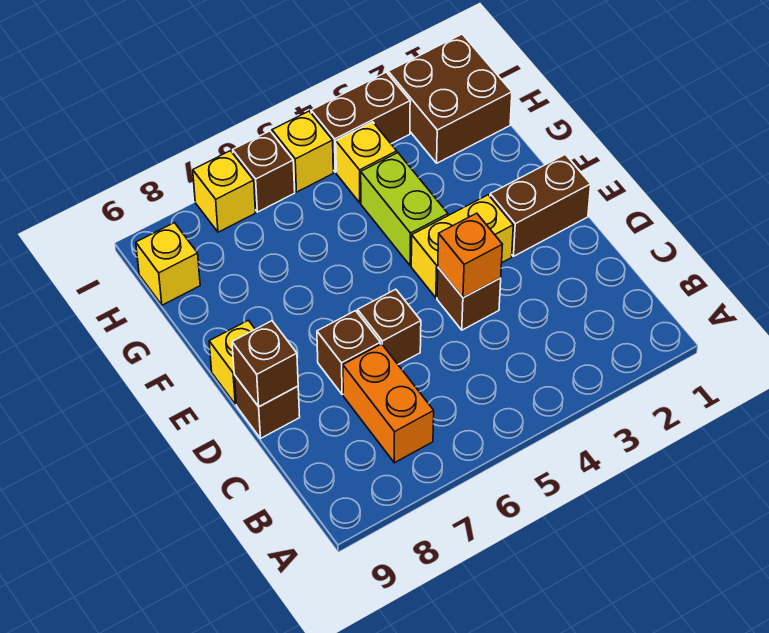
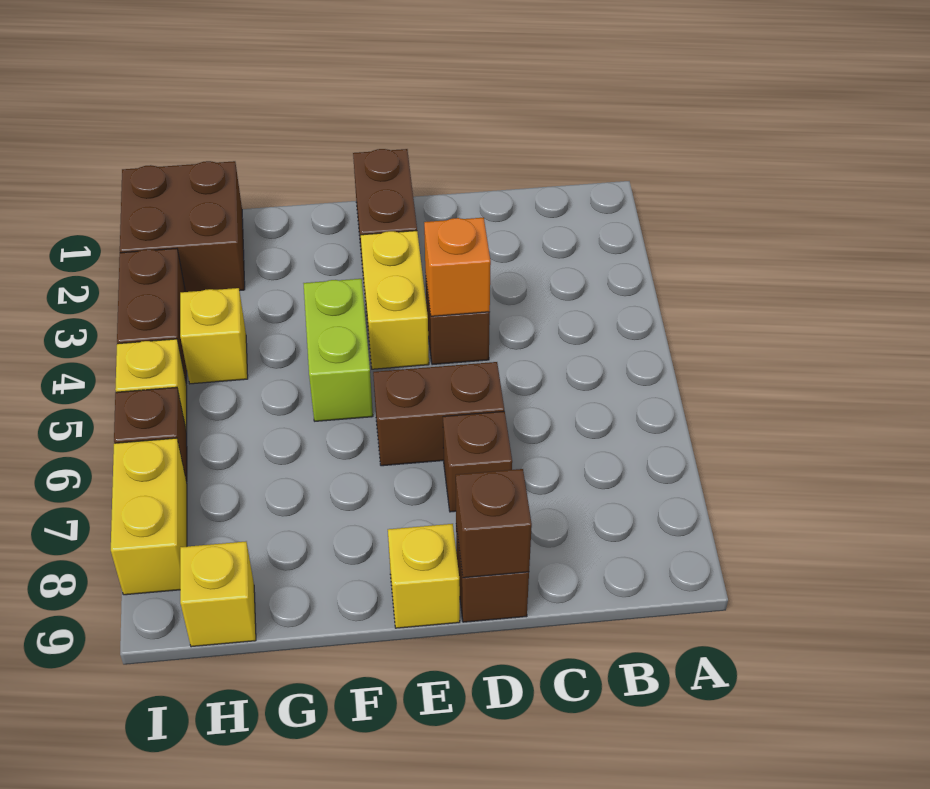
orange brick B7:C7 level 1 -> none
brown brick D6 level 1 -> brown brick D6:E6 level 1
lime brick F4:G4 level 1 -> lime brick F4:F5 level 1
yellow brick I7 level 1 -> yellow brick I7:I8 level 1

